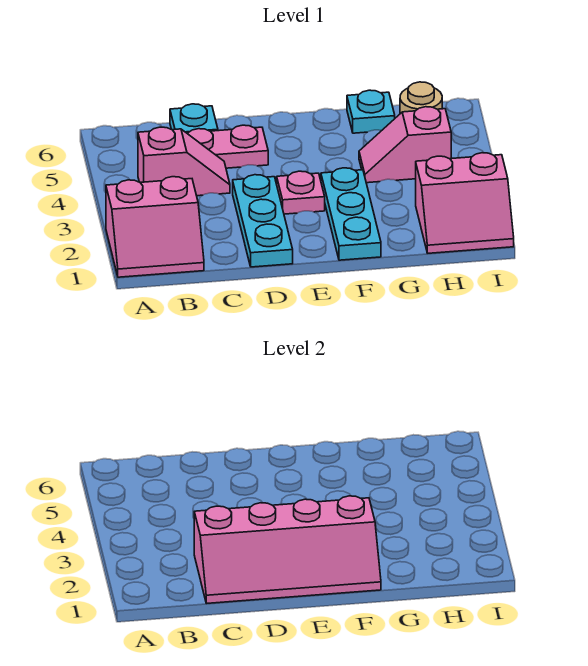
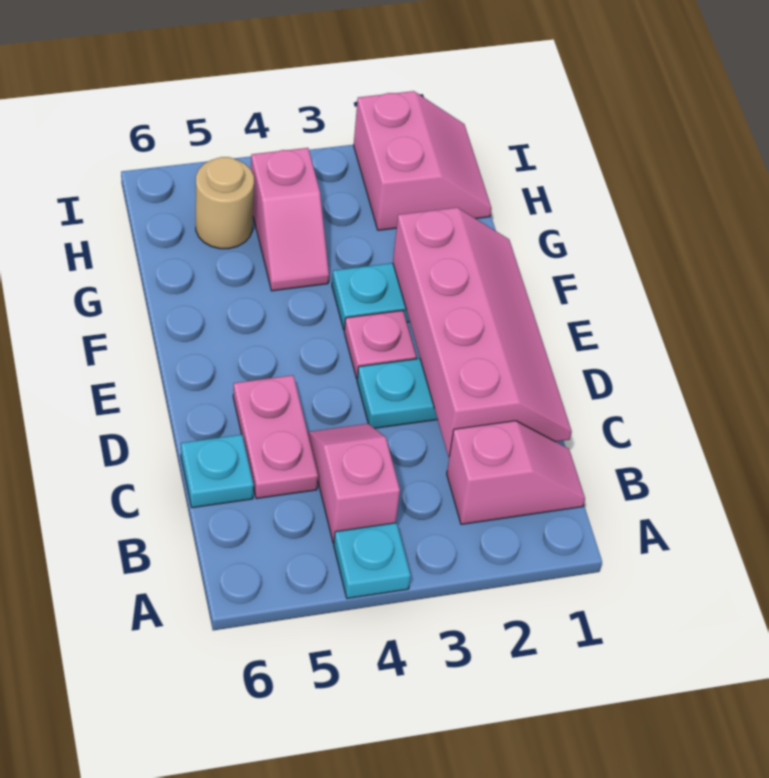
pink slope A1:B2 level 1 top 2 -> pink slope B1:B2 level 1 top 2
cyan plate G6 level 1 -> cyan plate A4 level 1

